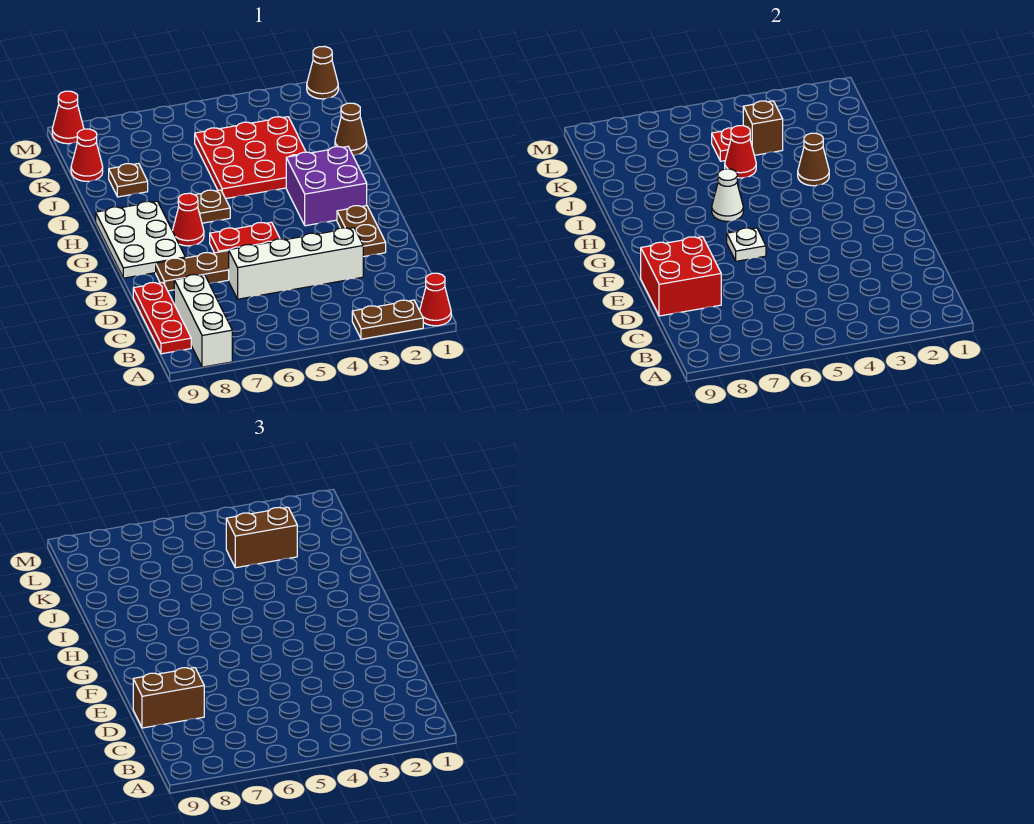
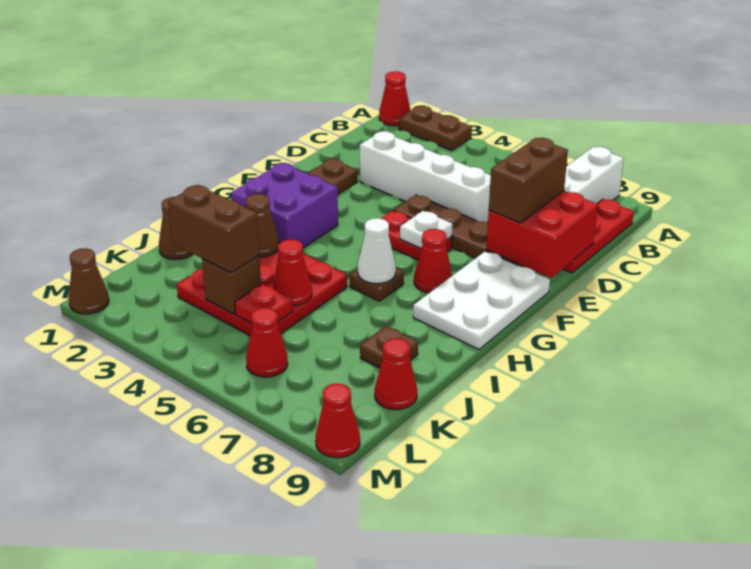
brown brick D8:D9 level 3 -> brown brick D8:E8 level 3
none -> red cone L6 level 1

